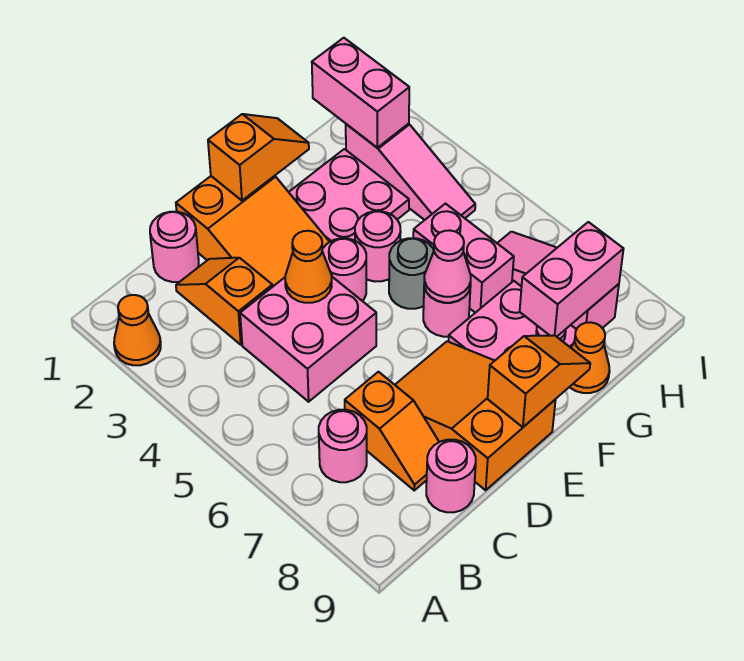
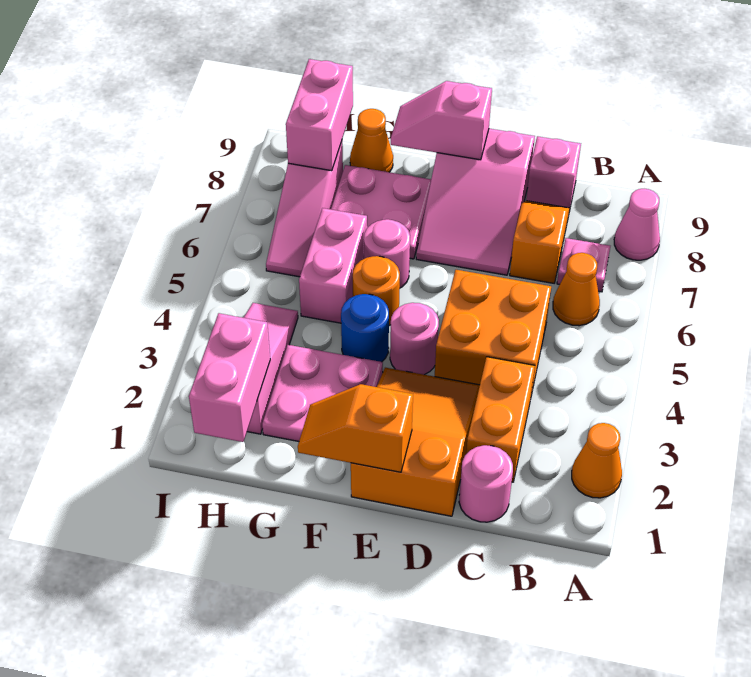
pink round brick B7 level 1 -> pink plate B7 level 1
orange slope C2:C3 level 1 top 3 -> orange brick C2:C3 level 1
pink brick C4:D5 level 1 -> orange brick C4:D5 level 1
pink round brick C9 level 1 -> pink brick C9 level 1
orange cone D4 level 2 -> orange cone B6 level 1
orange slope D7:E9 level 1 top 9 -> pink slope D7:E9 level 1 top 9
orange slope E9:F9 level 2 top E -> pink slope E9:F9 level 2 top E
pink round brick F4 level 1 -> blue round brick F4 level 1
grey round brick F5 level 1 -> orange round brick F5 level 1
pink cone F6 level 2 -> pink cone A8 level 1
pink brick G8:H8 level 2 -> pink brick H8:H9 level 2

